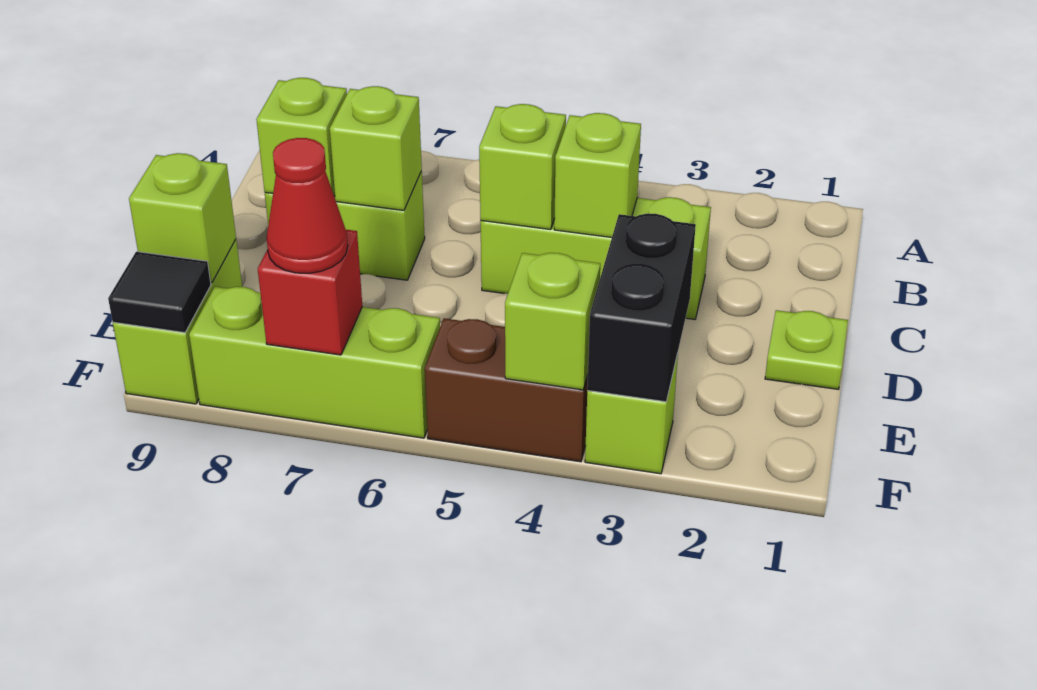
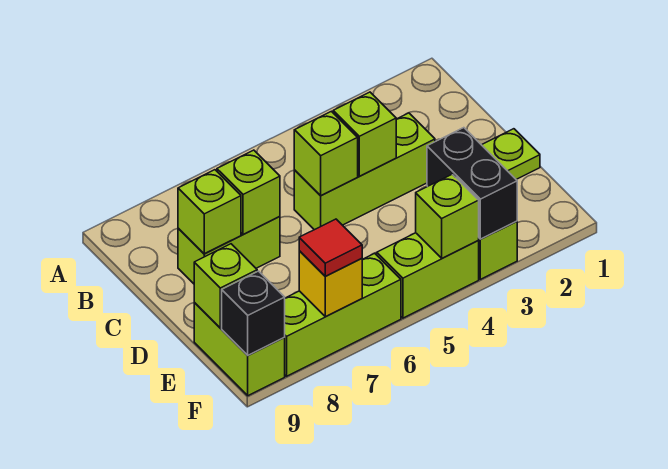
brown brick F4:F5 level 1 -> lime brick F4:F5 level 1
red brick F7 level 2 -> yellow brick F7 level 2
red cone F7 level 3 -> red tile F7 level 3
black tile F9 level 2 -> black brick F9 level 2

